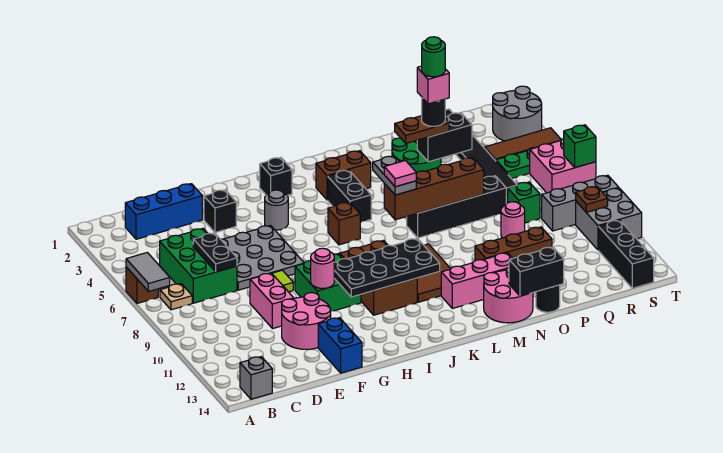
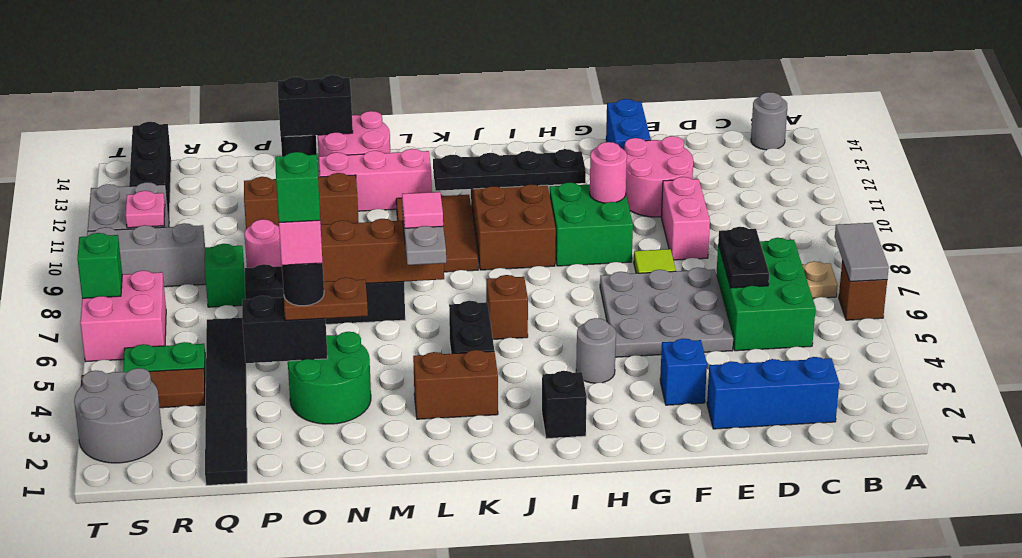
grey brick B14 level 1 -> grey round brick B14 level 1
black brick F3 level 1 -> blue brick F3 level 1
black plate H10:K11 level 2 -> black plate H11:K11 level 2
green round brick O4 level 6 -> green brick O4 level 6
brown plate S10 level 2 -> pink plate S10 level 2

